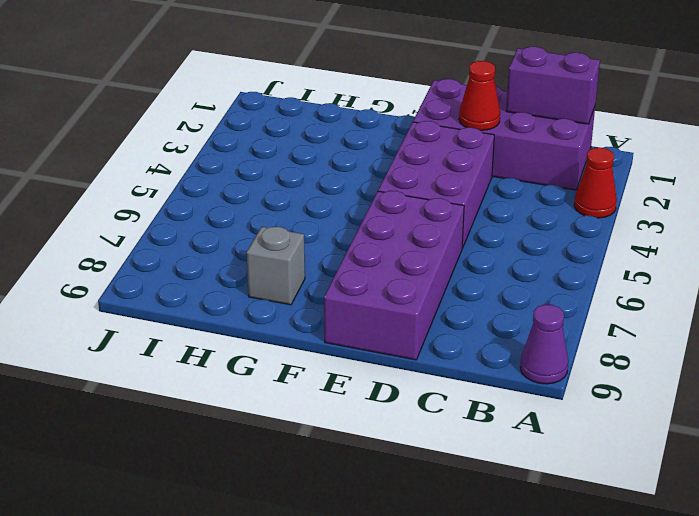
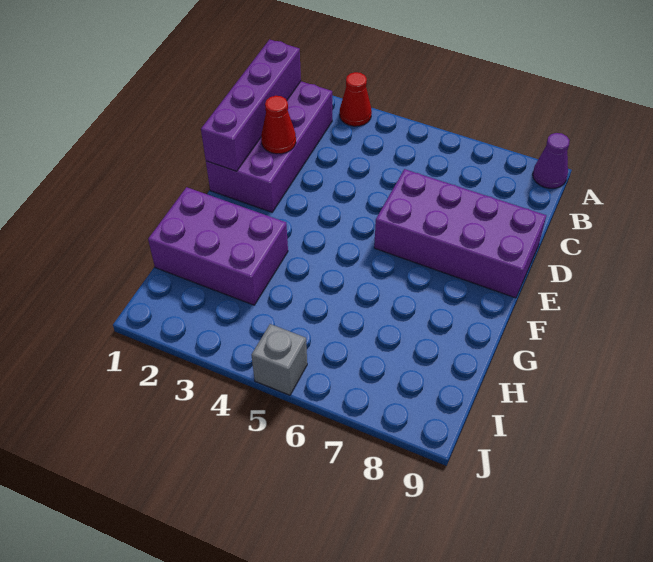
purple brick B1:C1 level 2 -> purple brick B1:E1 level 2
purple brick D3:E5 level 1 -> purple brick G1:H3 level 1
grey brick G8 level 1 -> grey brick J5 level 1

